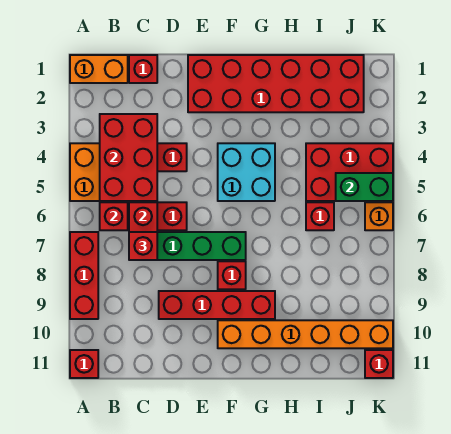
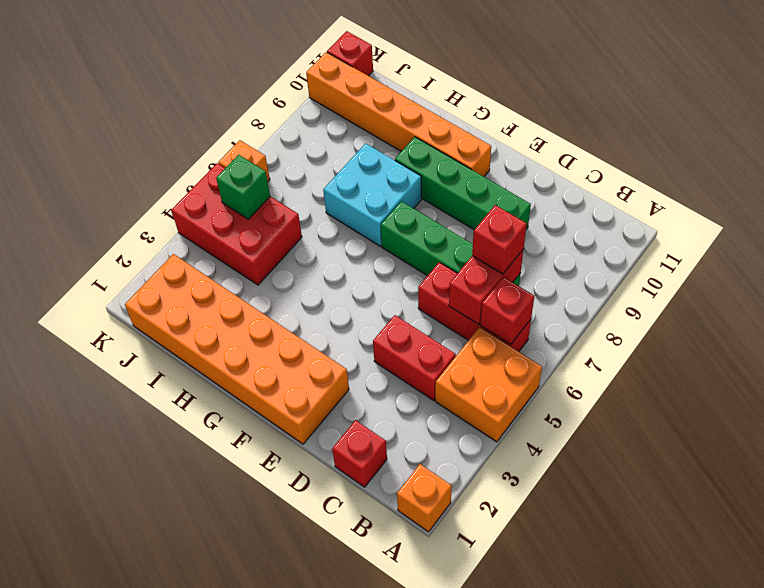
orange brick A1:B1 level 1 -> orange brick A1 level 1
red brick A7:A9 level 1 -> none
red brick A11 level 1 -> none
red brick B3:C5 level 2 -> none
red brick D9:G9 level 1 -> green brick D9:G9 level 1
red brick E1:J2 level 1 -> orange brick E1:J2 level 1
cyan brick F4:G5 level 1 -> cyan brick G7:H8 level 1
red brick F8 level 1 -> none
red brick I6 level 1 -> none
green brick J5:K5 level 2 -> green brick J5 level 2

